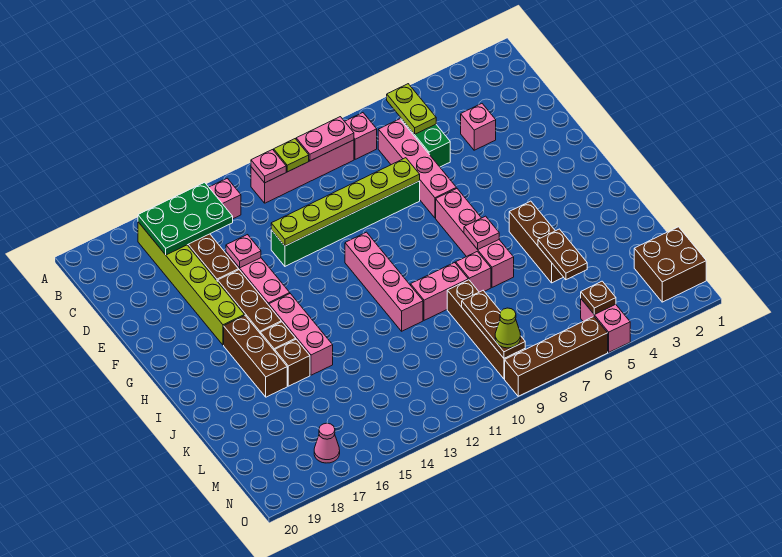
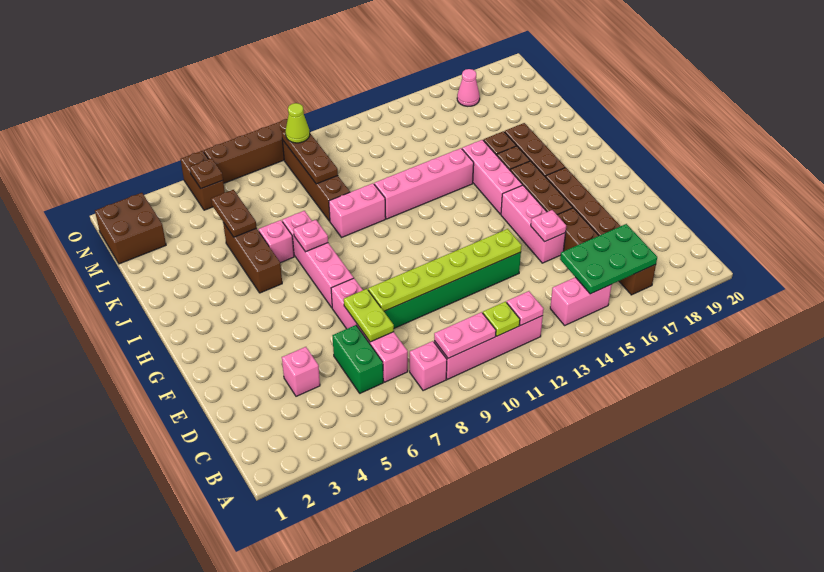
lime plate B6:C6 level 2 -> lime plate D7:E7 level 2
lime brick B17:G17 level 1 -> brown brick B17:G17 level 1
pink brick G11:J11 level 1 -> pink brick J11:J14 level 1
pink brick J8 level 1 -> pink brick J6 level 1
pink brick N5:O5 level 1 -> brown brick N5:O5 level 1

